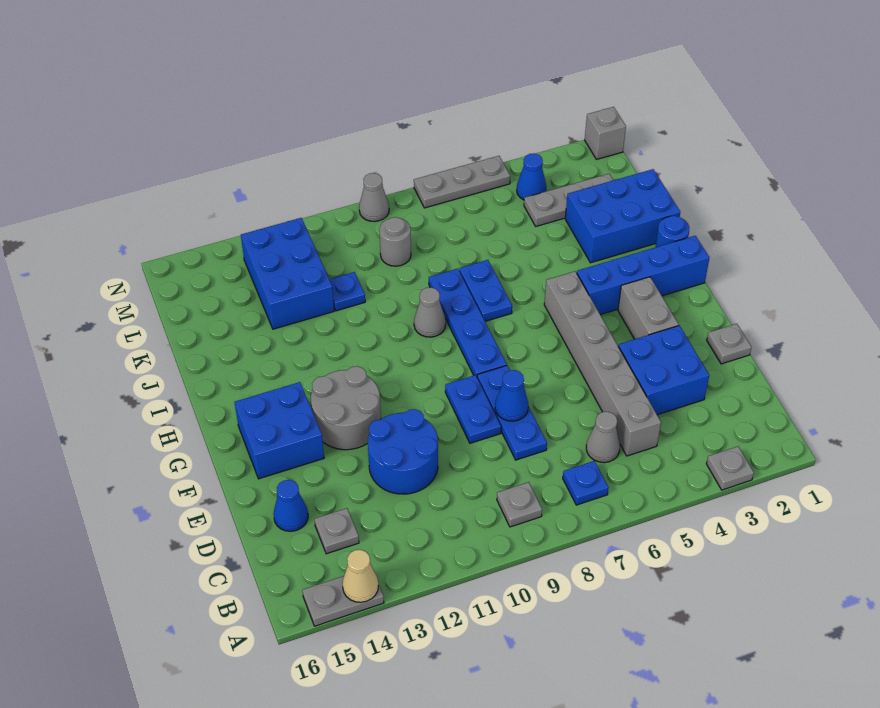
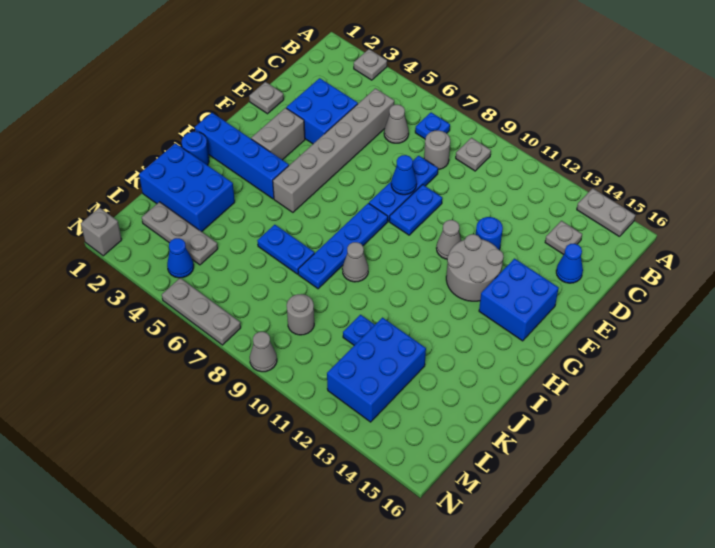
tan cone A14 level 2 -> none
none -> grey round brick C8 level 1
blue round brick D11:E12 level 1 -> blue round brick E12 level 1
none -> grey cone F11 level 1
blue plate I7:J7 level 1 -> blue plate J6:J7 level 1

